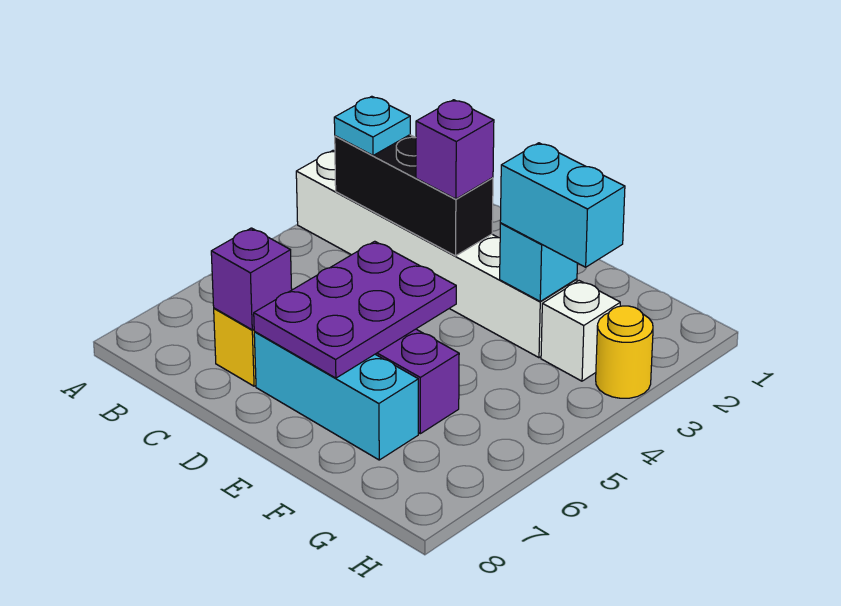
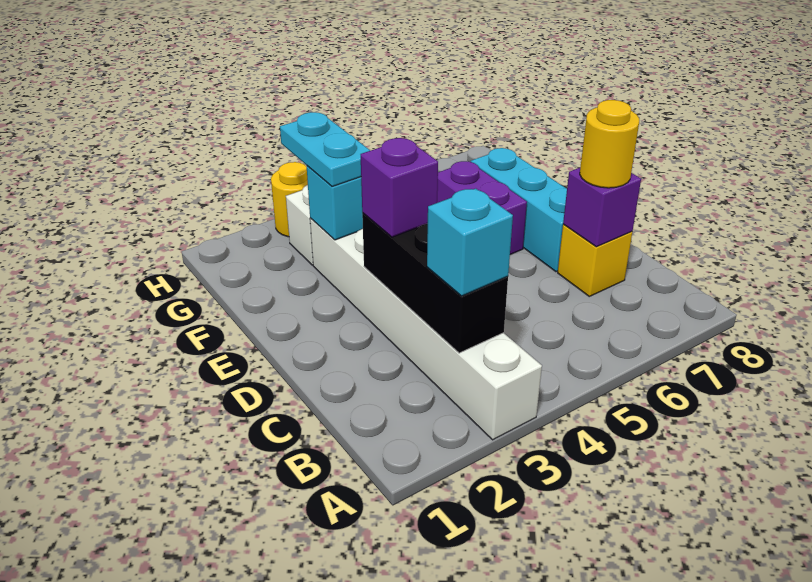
cyan plate B3 level 3 -> cyan brick B3 level 3
none -> yellow round brick C7 level 3
purple plate D5:E7 level 2 -> none
cyan brick F3:G3 level 3 -> cyan plate F3:G3 level 3

